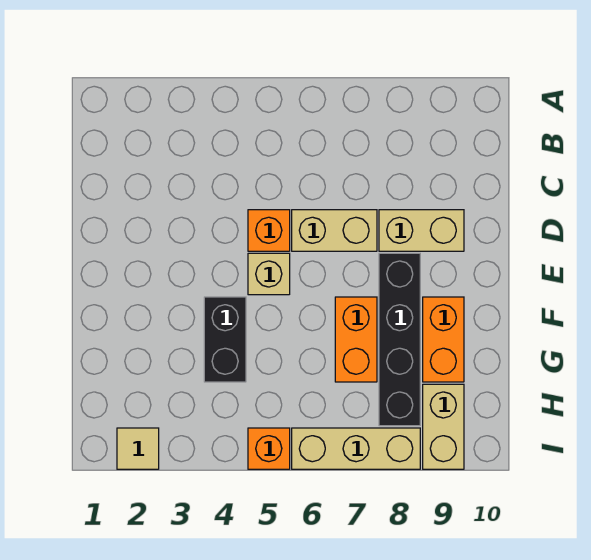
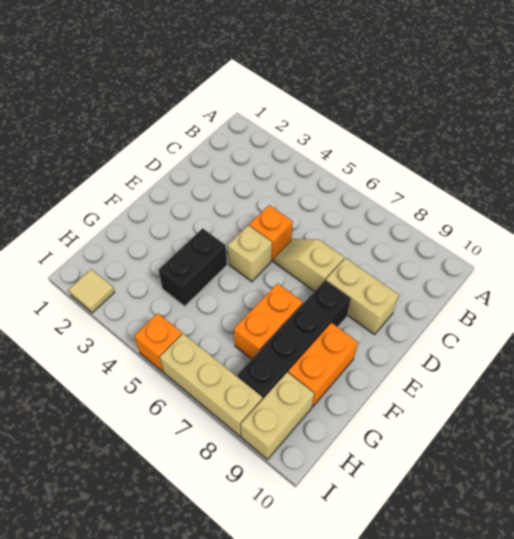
tan brick D6:D7 level 1 -> tan slope D6:D7 level 1 top 7

